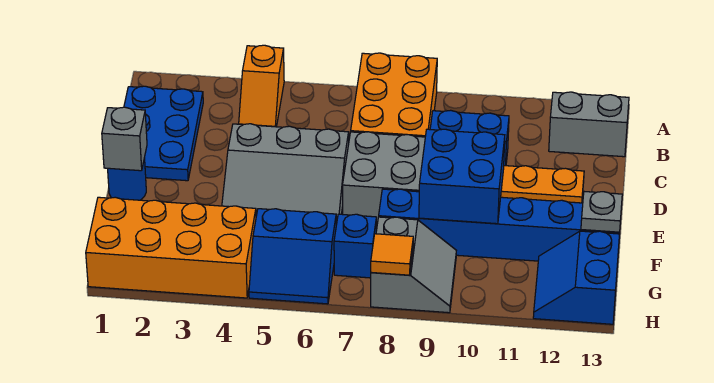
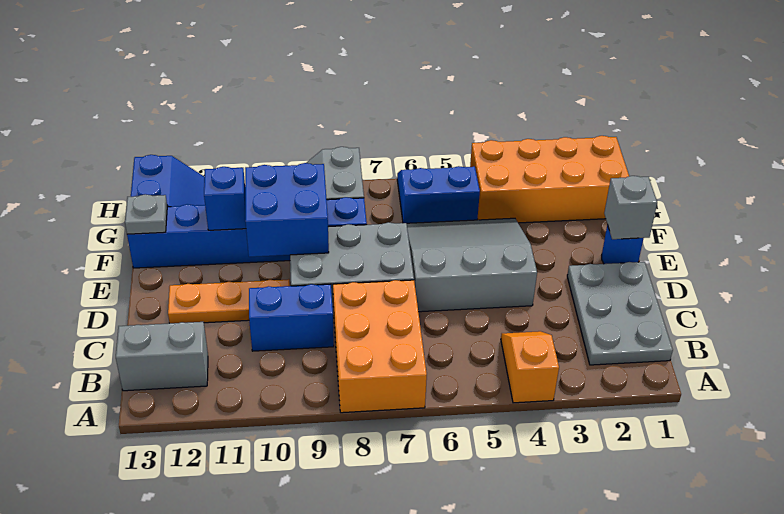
blue plate B1:D2 level 1 -> grey plate B1:D2 level 1
blue brick G7 level 1 -> blue brick F11 level 2
orange tile H8 level 2 -> none

